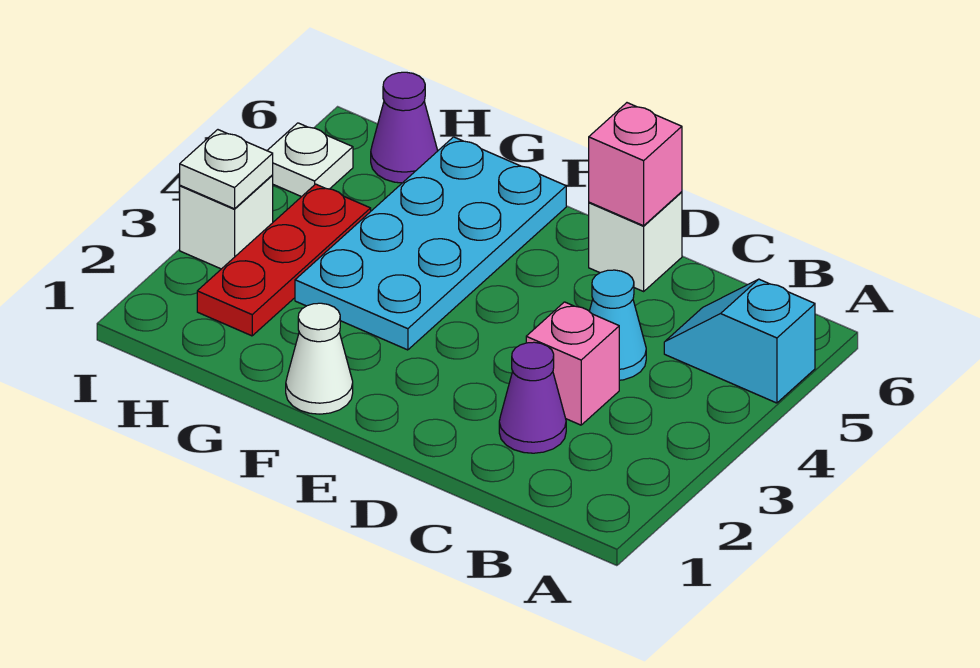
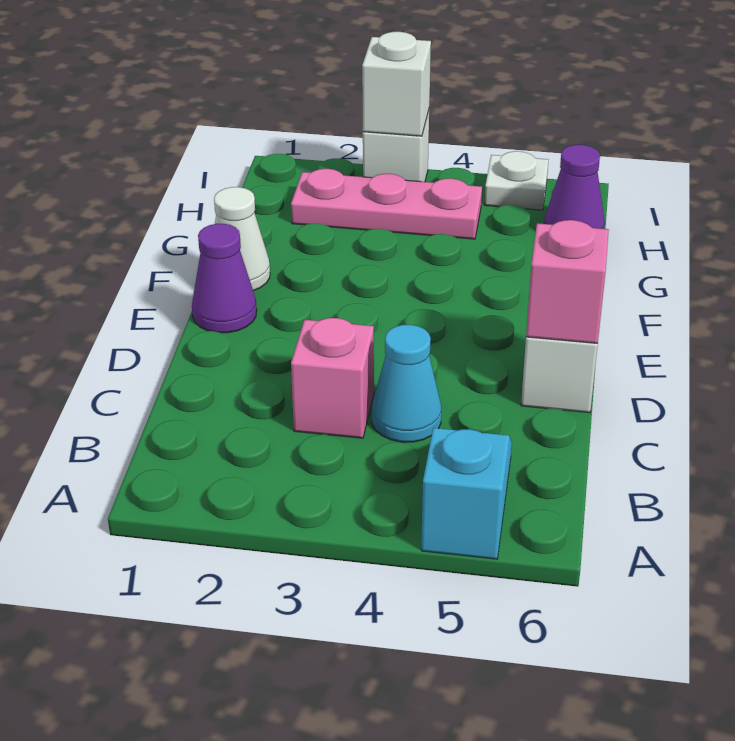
purple cone C2 level 1 -> purple cone E1 level 1
cyan plate F3:G6 level 1 -> none
red plate H2:H4 level 1 -> pink plate H2:H4 level 1
white plate I3 level 2 -> white brick I3 level 2

